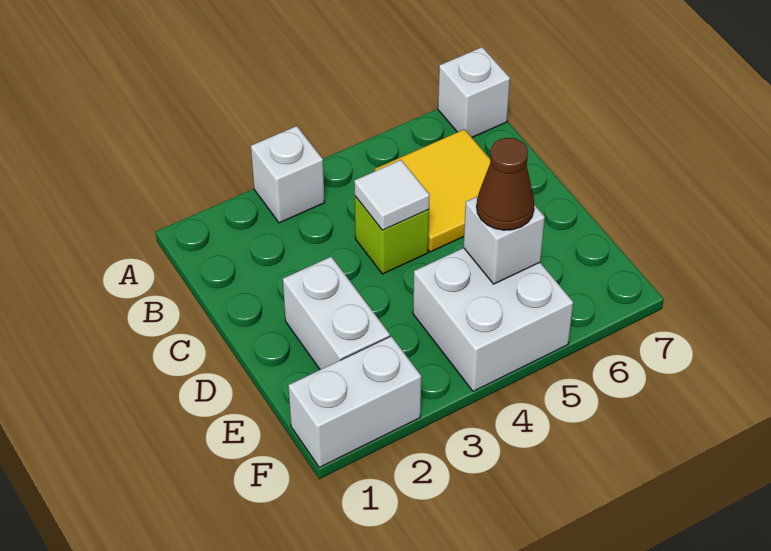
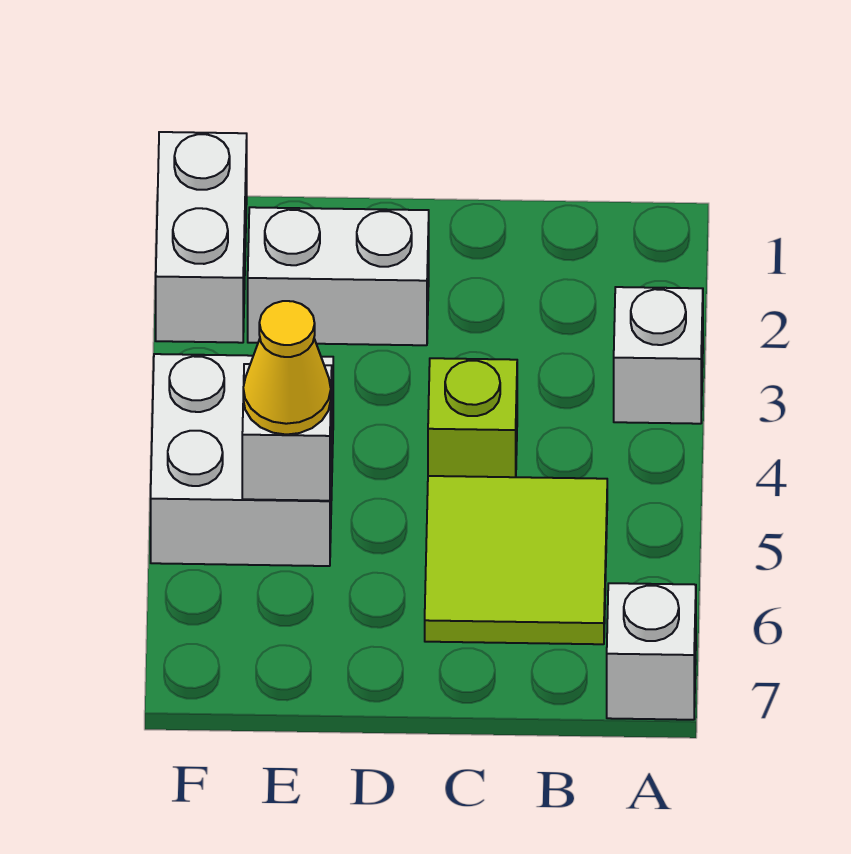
yellow tile B5:C6 level 1 -> lime tile B5:C6 level 1
white tile C4 level 2 -> none
brown cone E5 level 3 -> yellow cone E5 level 3

